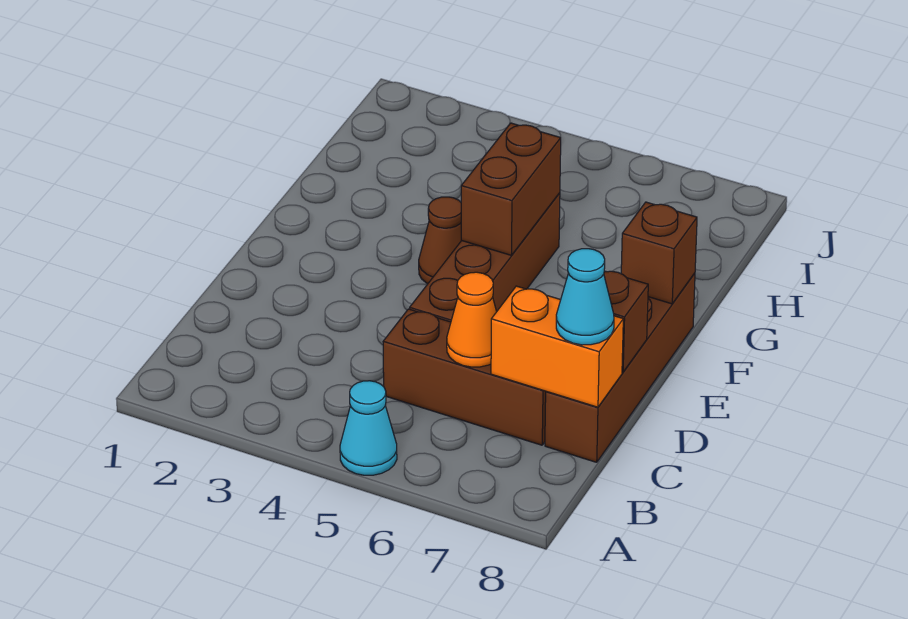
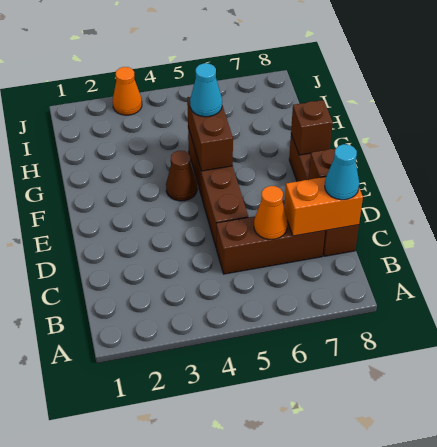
cyan cone A5 level 1 -> cyan cone G5 level 3
none -> orange cone J3 level 1

